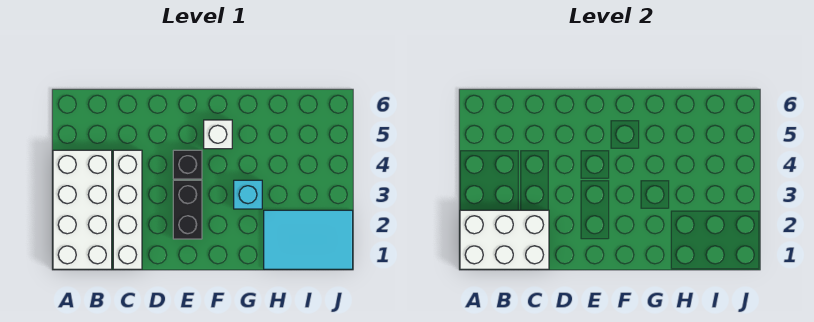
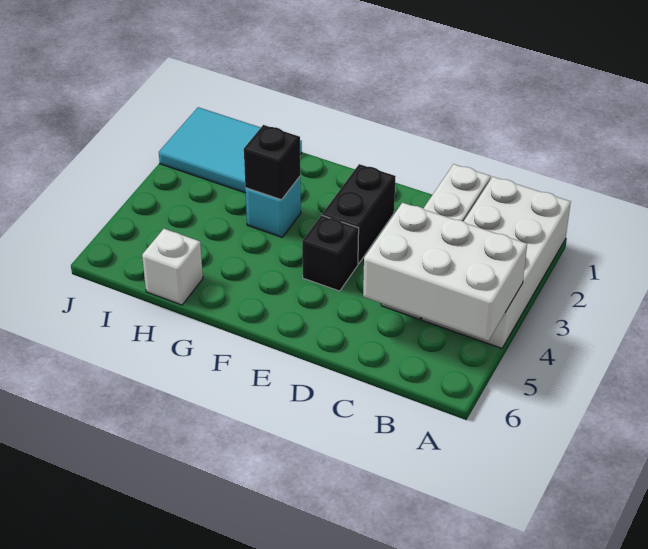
white brick A1:C2 level 2 -> white brick A4:C5 level 2
white brick F5 level 1 -> white brick H6 level 1
none -> black brick G3 level 2

